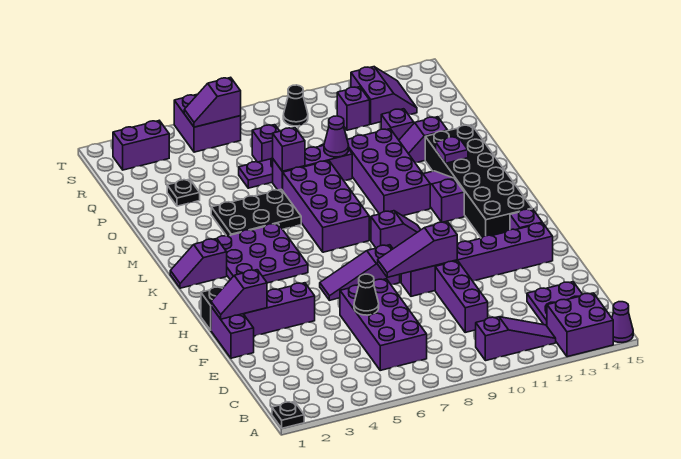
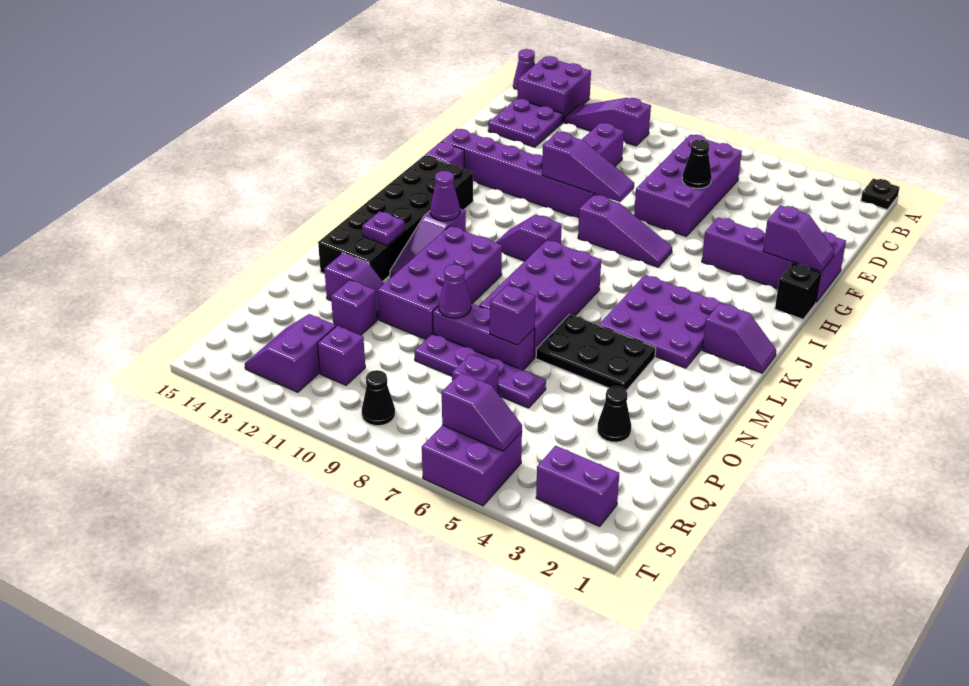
none -> purple cone K12 level 2
black plate P3 level 1 -> black cone P3 level 1

